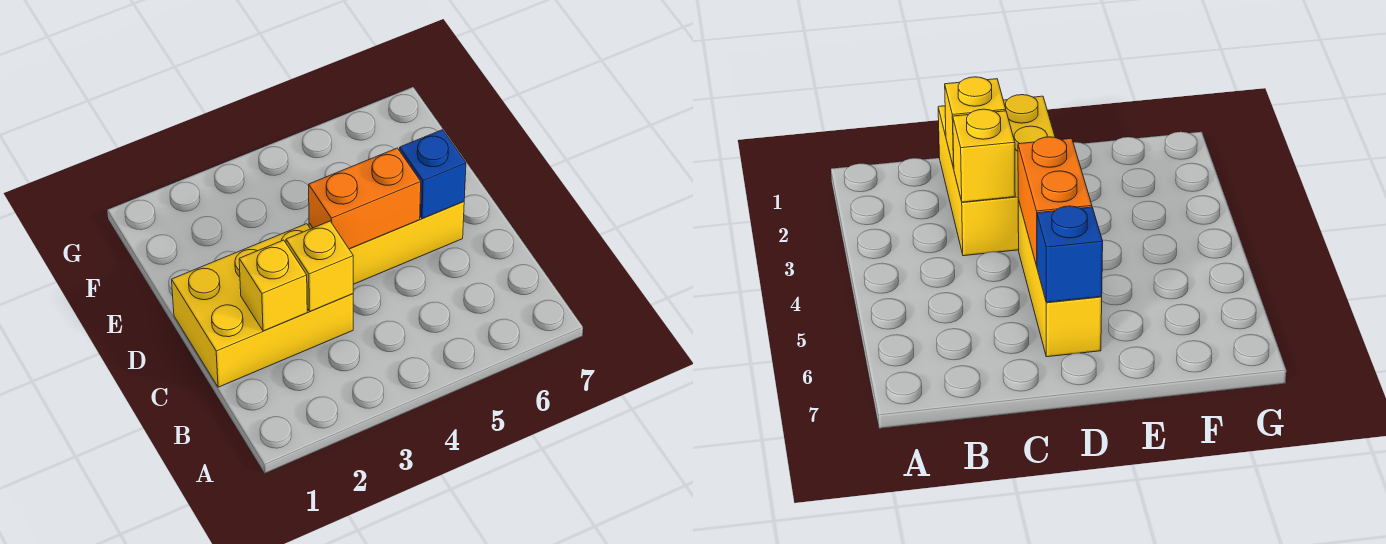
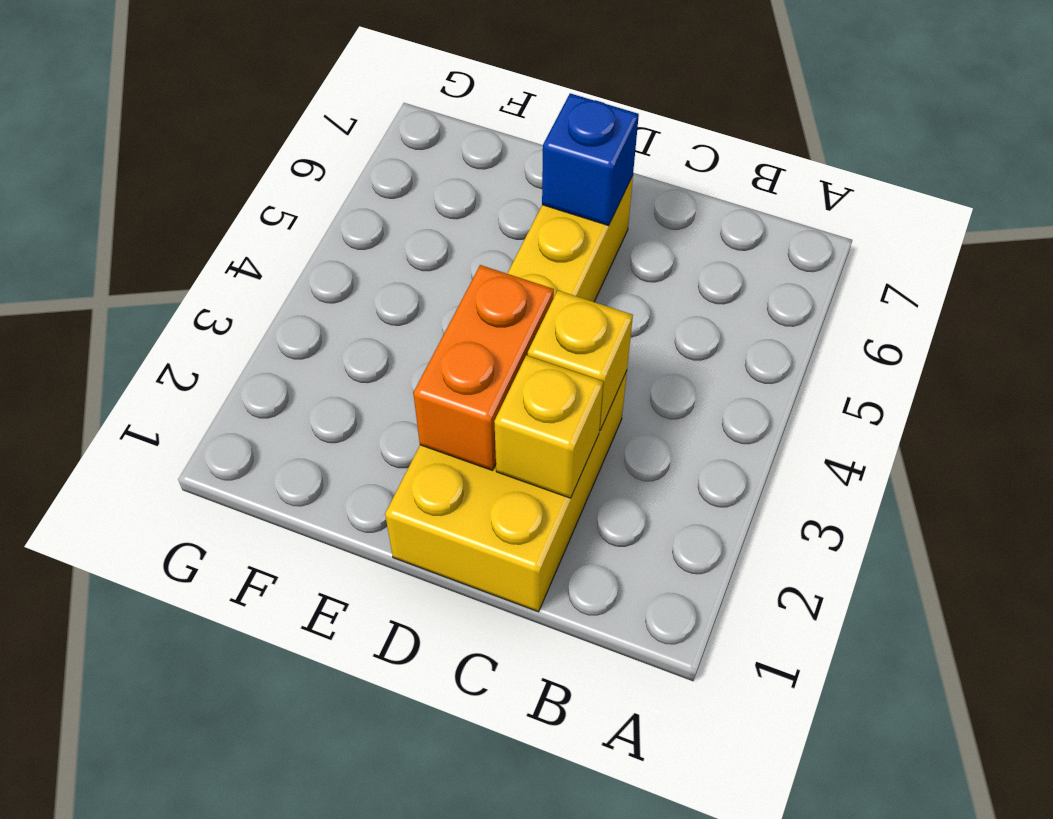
orange brick D4:D5 level 2 -> orange brick D2:D3 level 2

